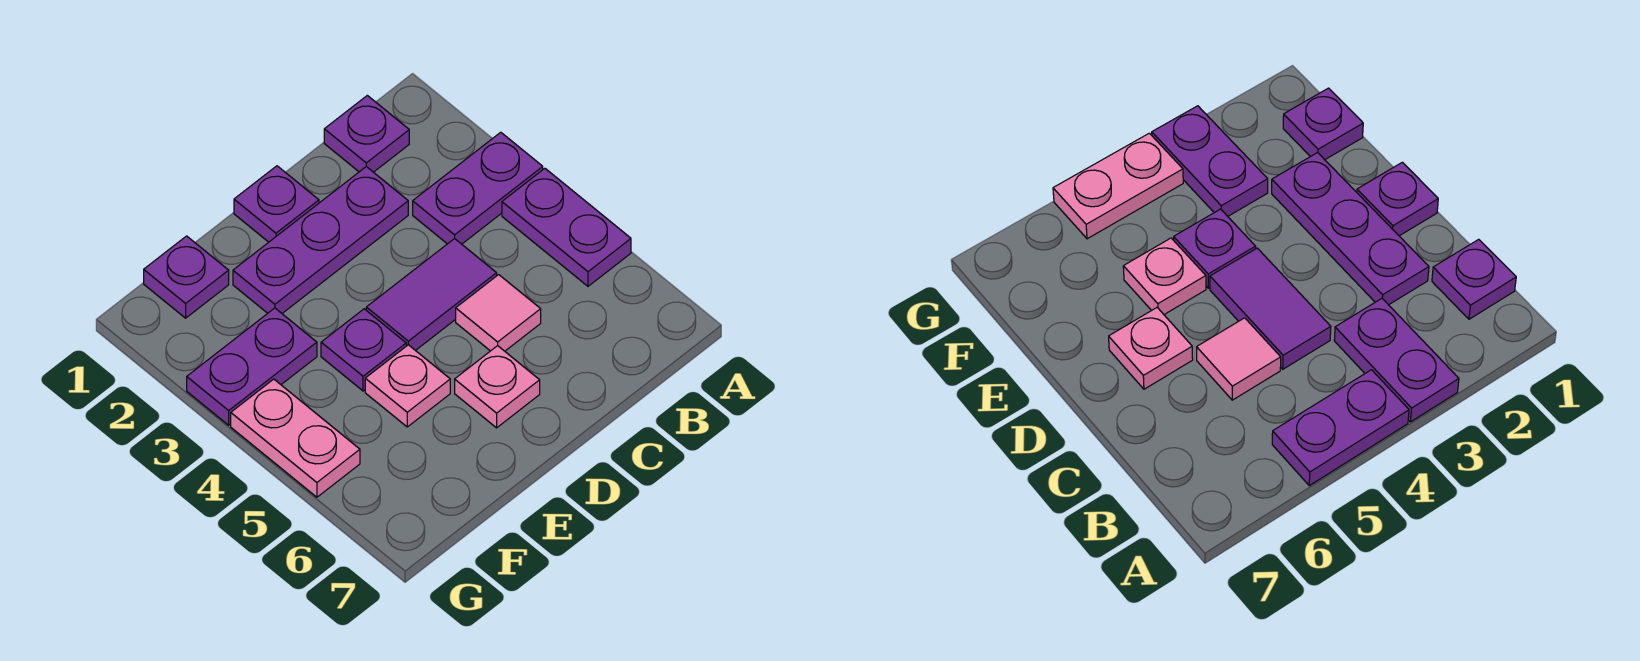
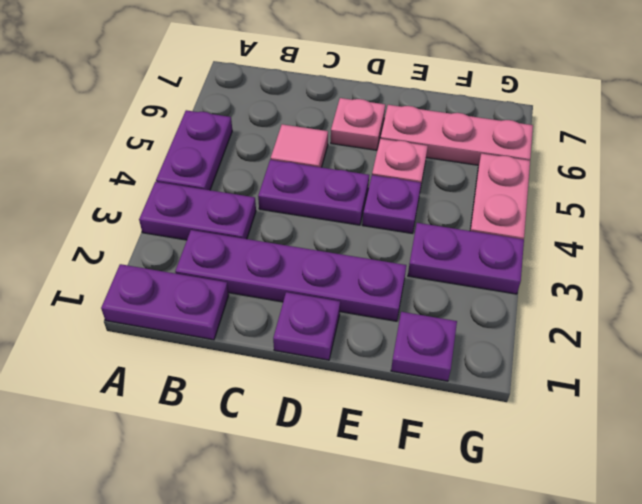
purple plate B1 level 1 -> purple plate A1:B1 level 1
purple plate C2:E2 level 1 -> purple plate B2:E2 level 1
purple tile C4:D4 level 1 -> purple plate C4:D4 level 1
none -> pink plate E6:G6 level 1

